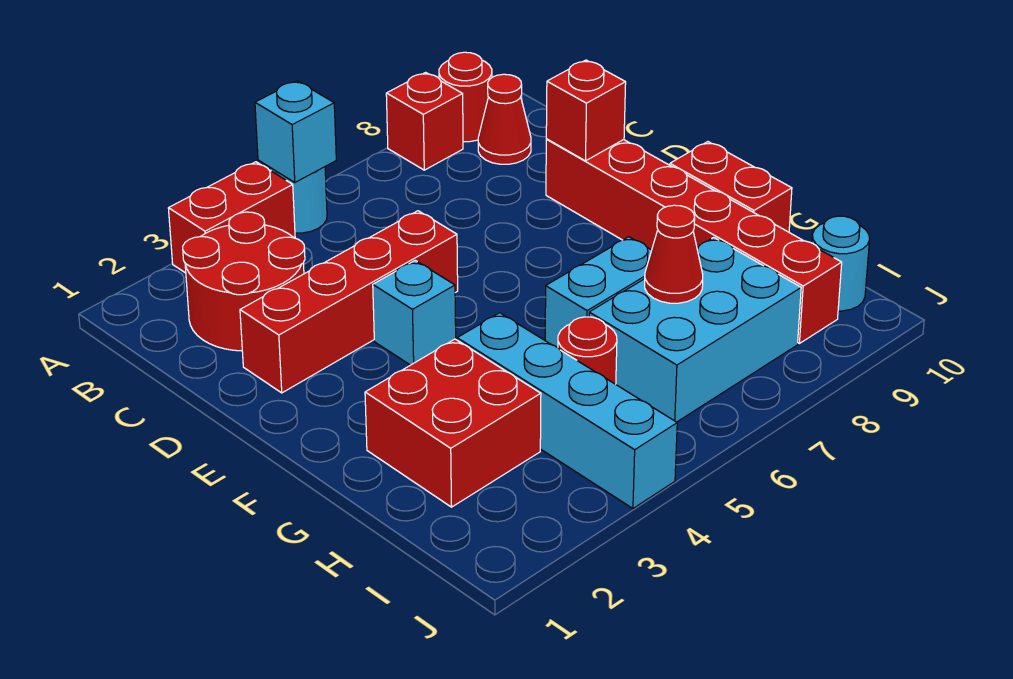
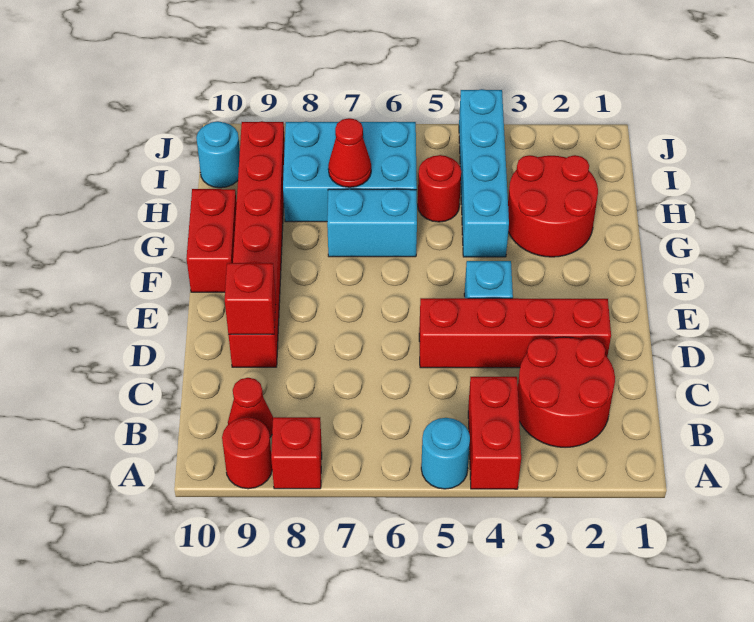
red brick A3:A4 level 1 -> red brick A4:B4 level 1
cyan brick A5 level 2 -> none
red brick G2:H3 level 1 -> red round brick G2:H3 level 1

